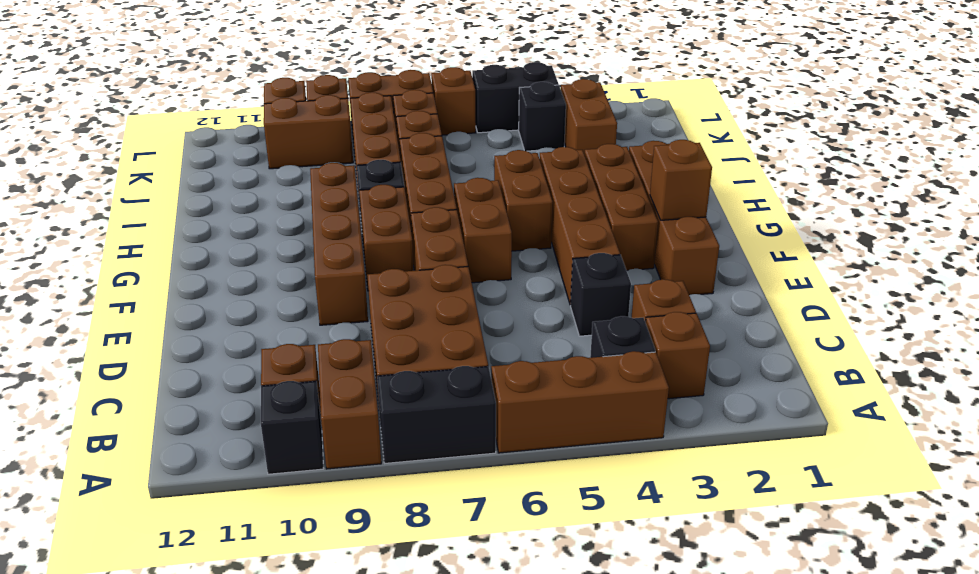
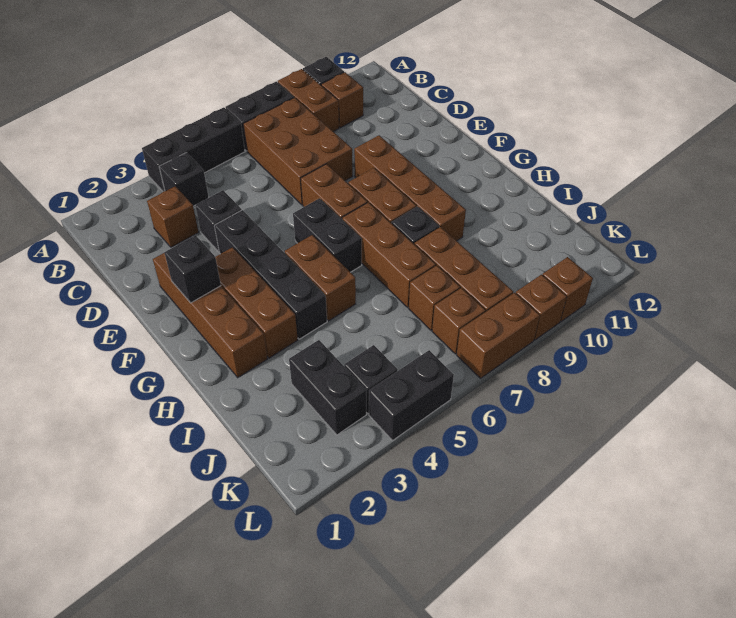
brown brick A4:A6 level 1 -> black brick A4:A6 level 1
brown brick B3 level 1 -> none
brown brick E4:H4 level 1 -> black brick E4:H4 level 1
brown brick F2 level 2 -> black brick F2 level 2
brown brick F6:G6 level 1 -> black brick F6:G6 level 1
brown brick J3:K3 level 1 -> black brick J3:K3 level 1
brown brick K9:K10 level 1 -> none
brown brick L6 level 1 -> none

